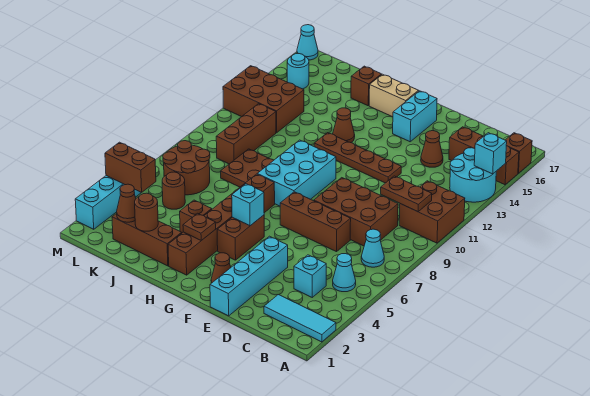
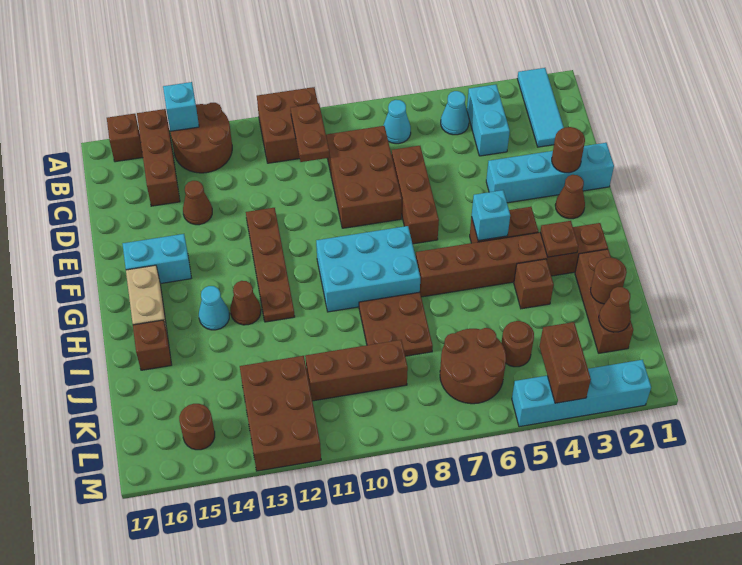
cyan round brick A13:B14 level 1 -> brown round brick A13:B14 level 1
cyan brick C4 level 1 -> cyan brick B4:C4 level 1
none -> brown round brick E2 level 2
cyan round brick L15 level 1 -> brown round brick L15 level 1
cyan cone M17 level 1 -> cyan cone H14 level 1

